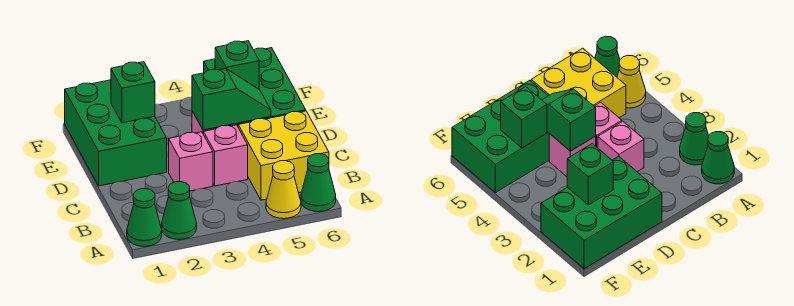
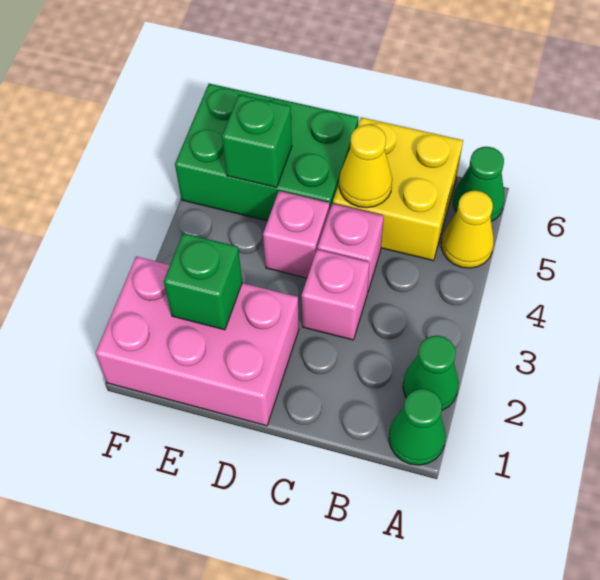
none -> yellow cone C5 level 2
green brick D1:F2 level 1 -> pink brick D1:F2 level 1
green slope D4:D5 level 2 top 4 -> none

